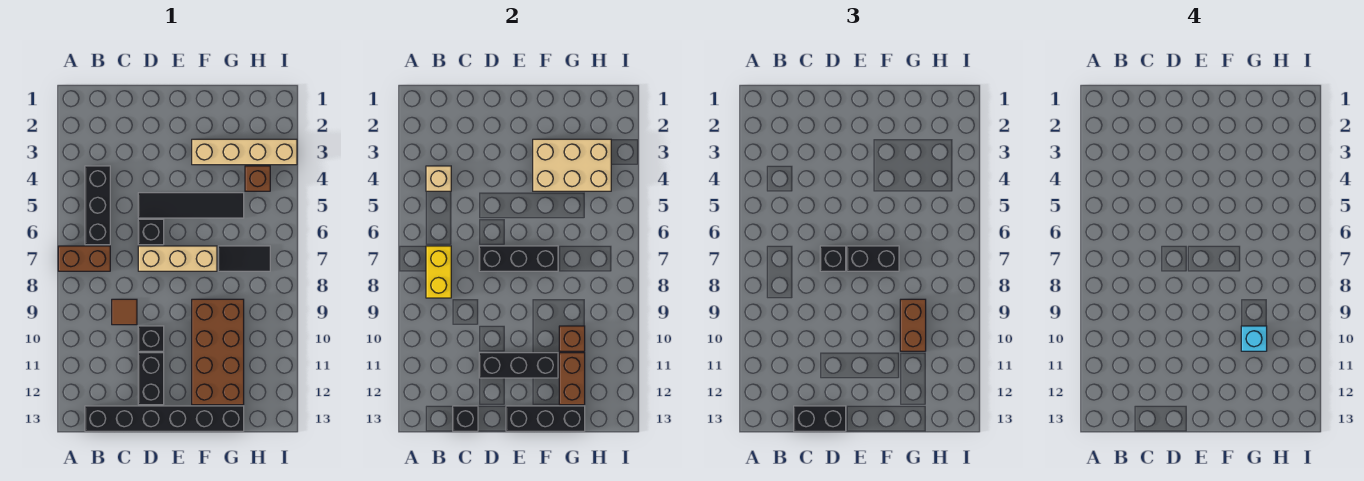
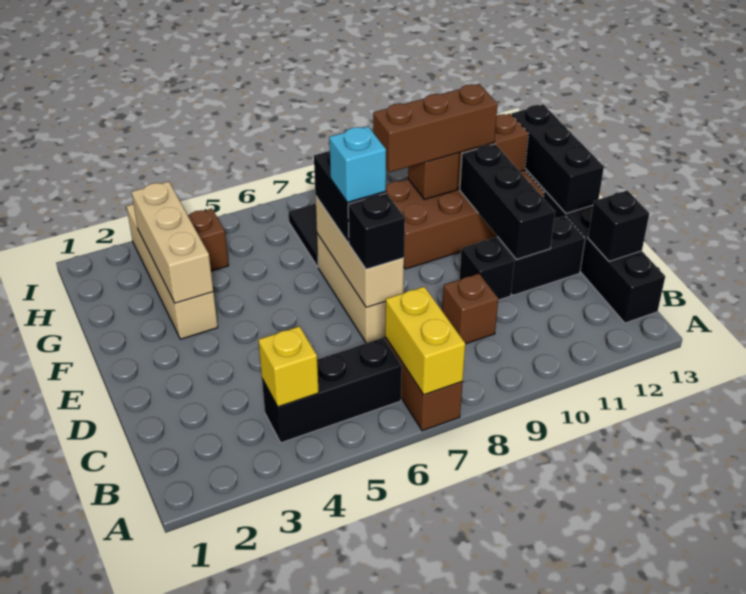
tan brick B4 level 2 -> yellow brick B4 level 2
yellow brick B7:B8 level 2 -> yellow brick A7:B7 level 2
brown tile C9 level 1 -> brown brick C9 level 1
black brick C13:D13 level 3 -> none
black tile D5:G5 level 1 -> none
black brick D6 level 1 -> none
black brick D7:F7 level 2 -> tan brick D7:F7 level 2
tan brick F3:H4 level 2 -> tan brick F3:H3 level 2
brown brick G9:G10 level 3 -> brown brick G9:G11 level 3
cyan brick G10 level 4 -> cyan brick E7 level 4

